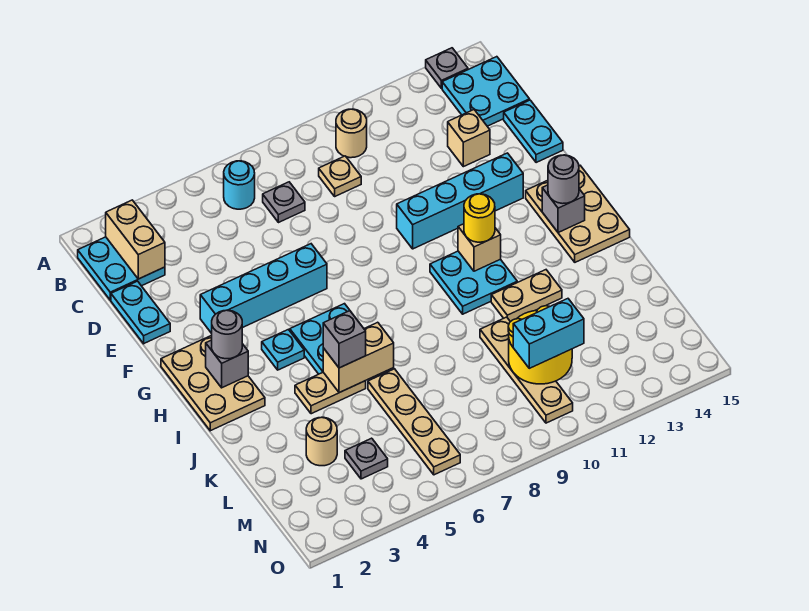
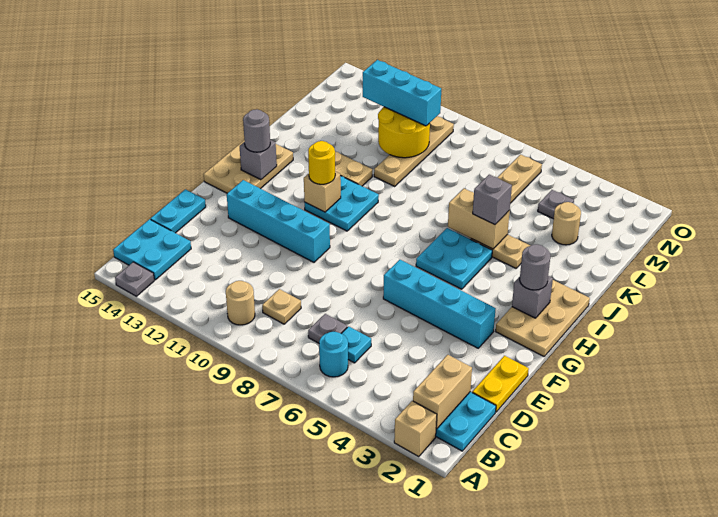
cyan plate D1:E1 level 1 -> yellow plate D1:E1 level 1
tan brick D13 level 1 -> tan brick A2 level 1
cyan plate H4 level 1 -> cyan plate C6 level 1
cyan brick M10:M11 level 3 -> cyan brick M10:M12 level 3

